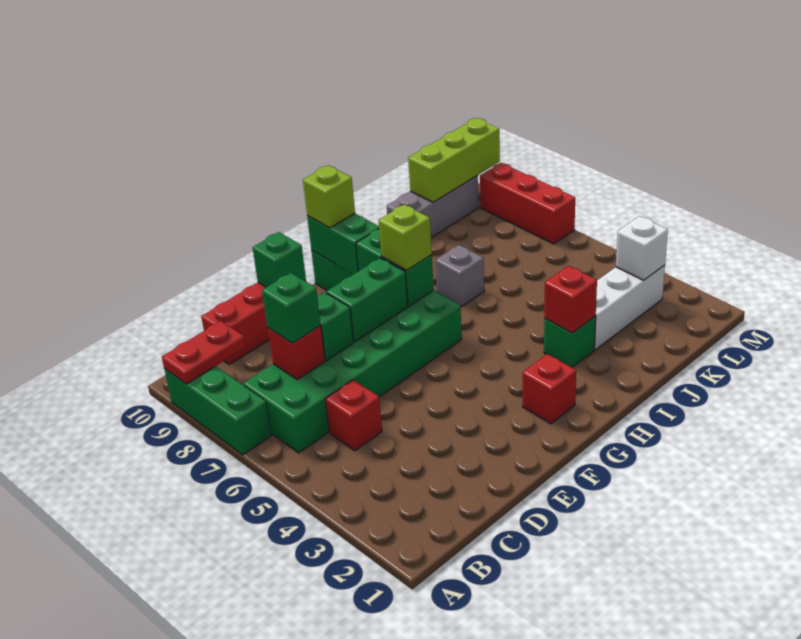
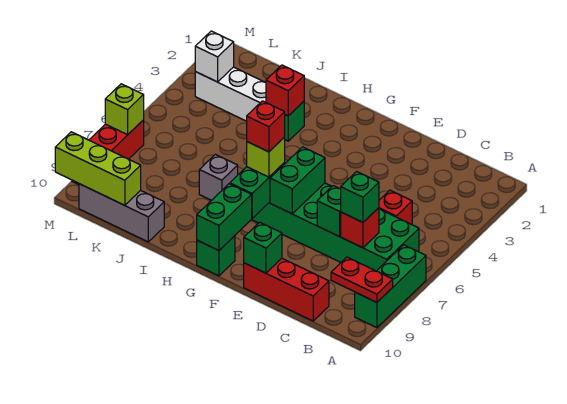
green brick E7:F7 level 2 -> green brick F6:F7 level 2
red brick G2 level 1 -> red brick G7 level 4
lime brick G10 level 3 -> lime brick M7 level 2

